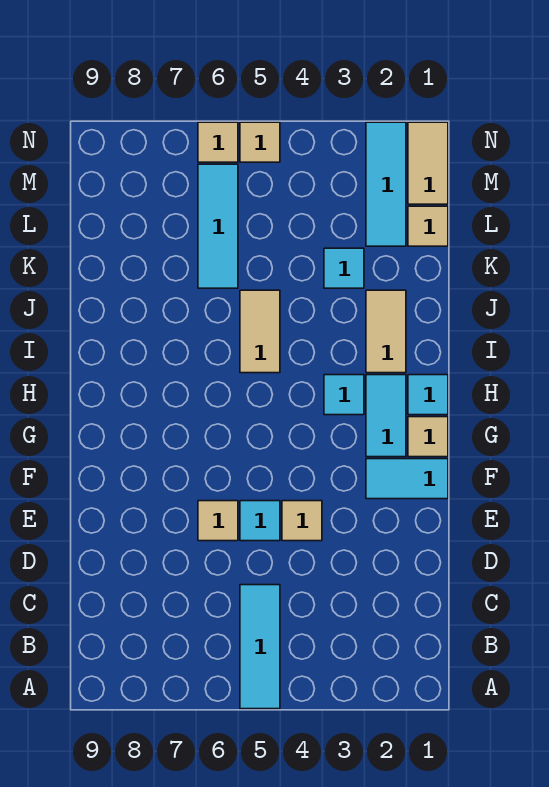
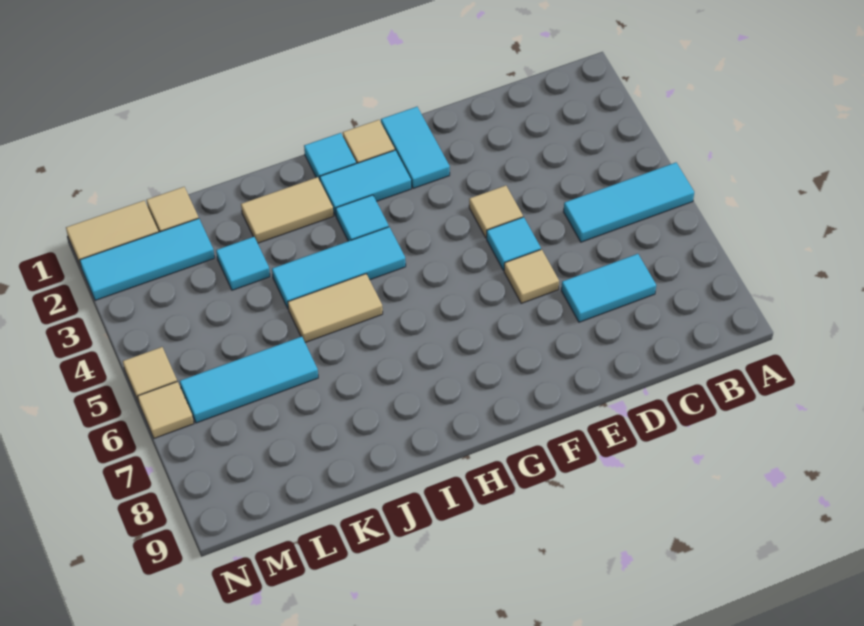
none -> cyan tile C7:D7 level 1
none -> cyan tile H4:J4 level 1

